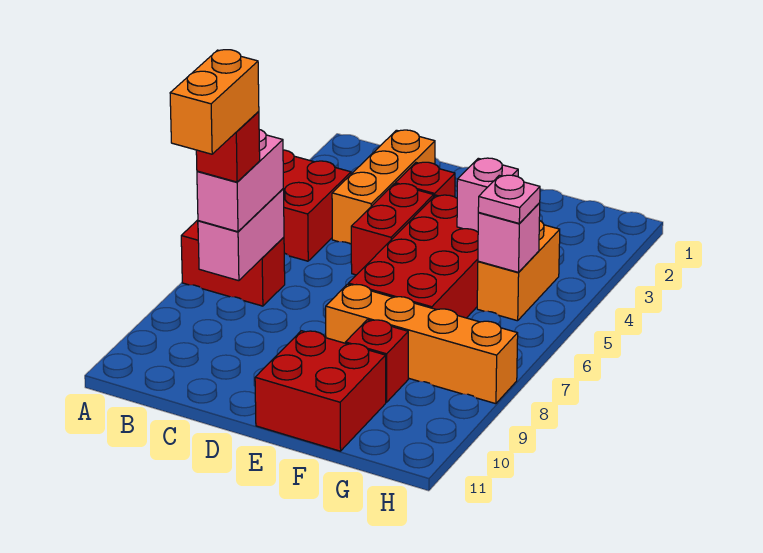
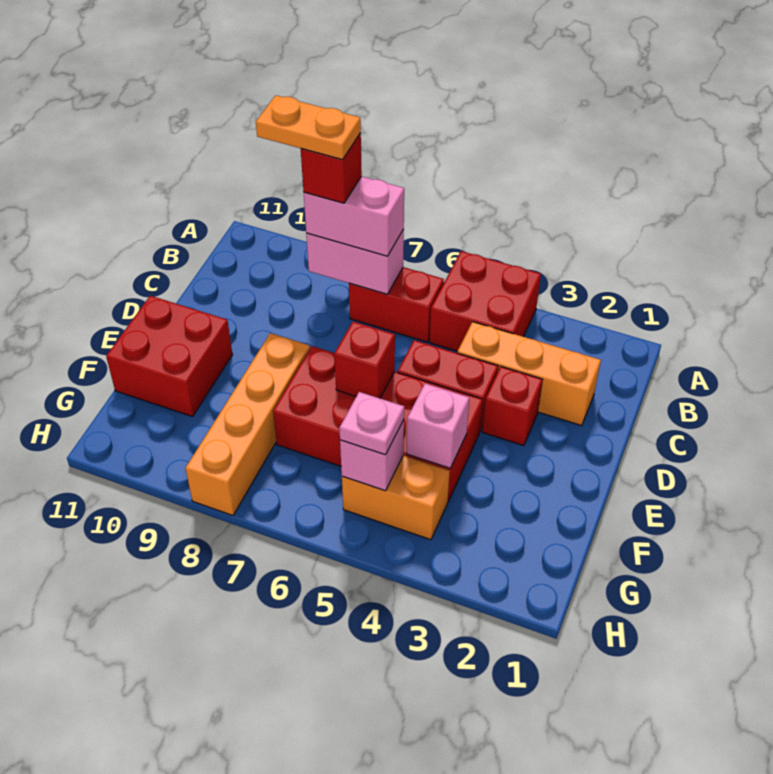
red brick A7:B7 level 1 -> red brick B6:B7 level 1
orange brick B8:B9 level 5 -> orange plate B8:B9 level 5
red brick F9 level 1 -> red brick E6 level 2

